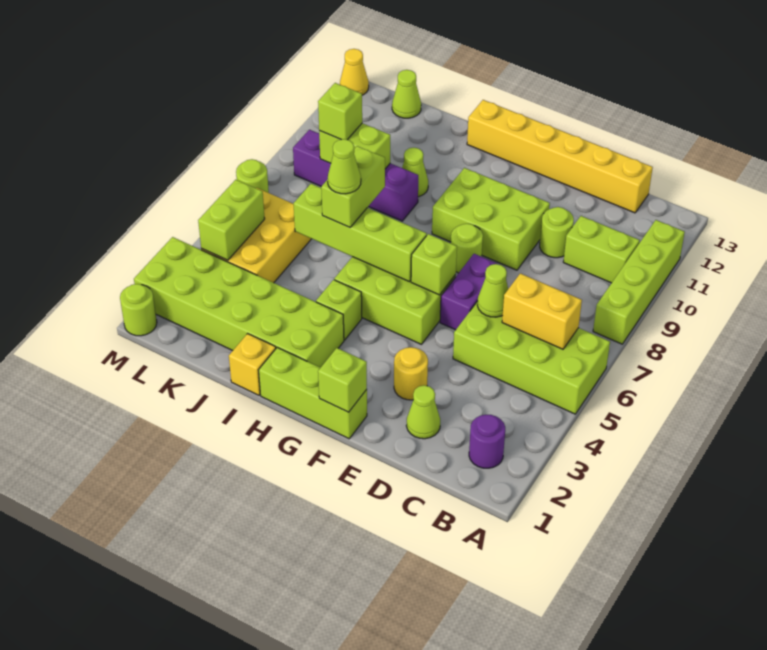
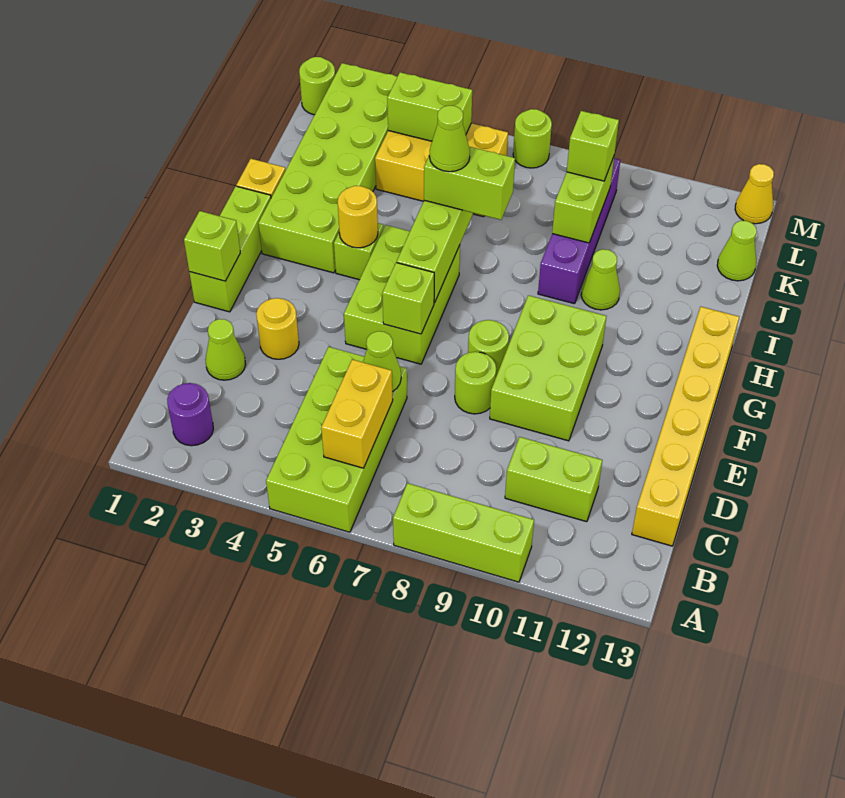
lime brick A8:A11 level 1 -> lime brick A8:A10 level 1
lime brick B10:C10 level 1 -> lime brick C10:C11 level 1
lime round brick D10 level 1 -> lime round brick E8 level 1
purple brick E6:E7 level 1 -> none
none -> yellow round brick H4 level 2

